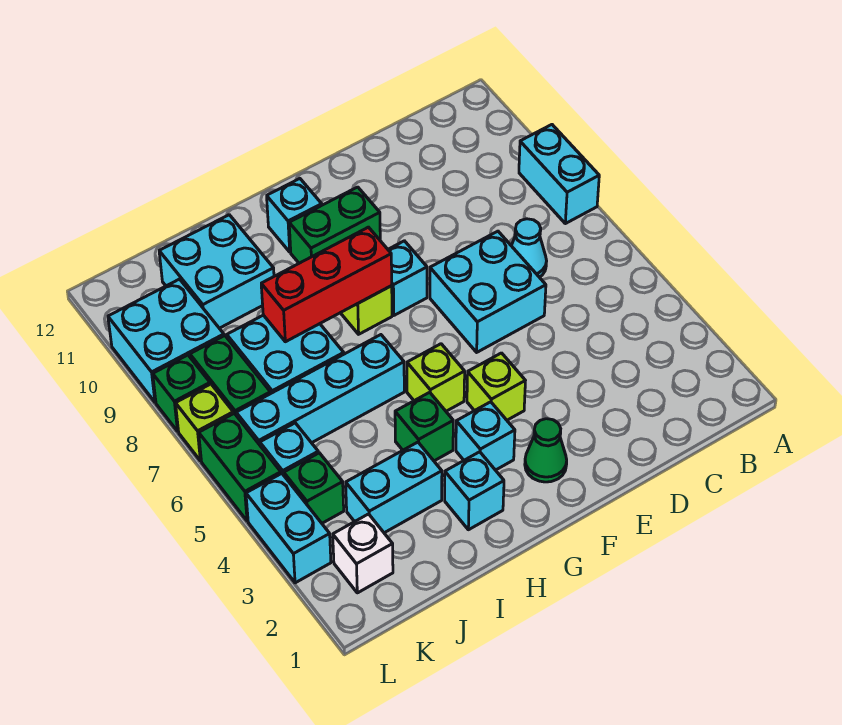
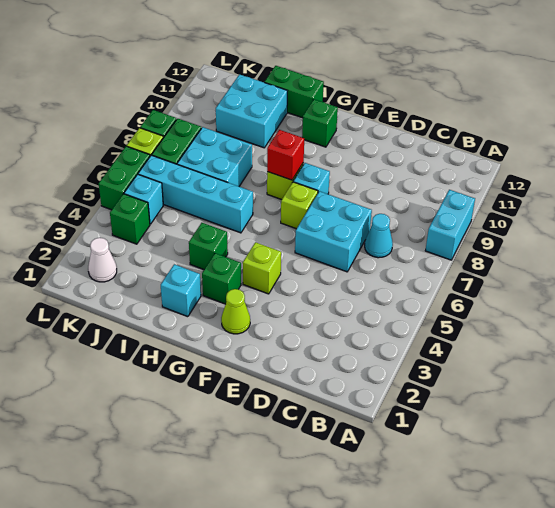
green cone F2 level 1 -> lime cone F2 level 1
green brick F10:G10 level 1 -> green brick H12:I12 level 1
cyan brick G3 level 1 -> green brick G3 level 1
lime brick G5 level 1 -> lime brick F7 level 1
red brick G8:I8 level 2 -> red brick G8 level 2
cyan brick G11 level 1 -> green brick G11 level 1
cyan brick I3:J3 level 1 -> none
white brick K2 level 1 -> white cone K2 level 1
cyan brick K9:L10 level 1 -> none
cyan brick L3:L4 level 1 -> none

